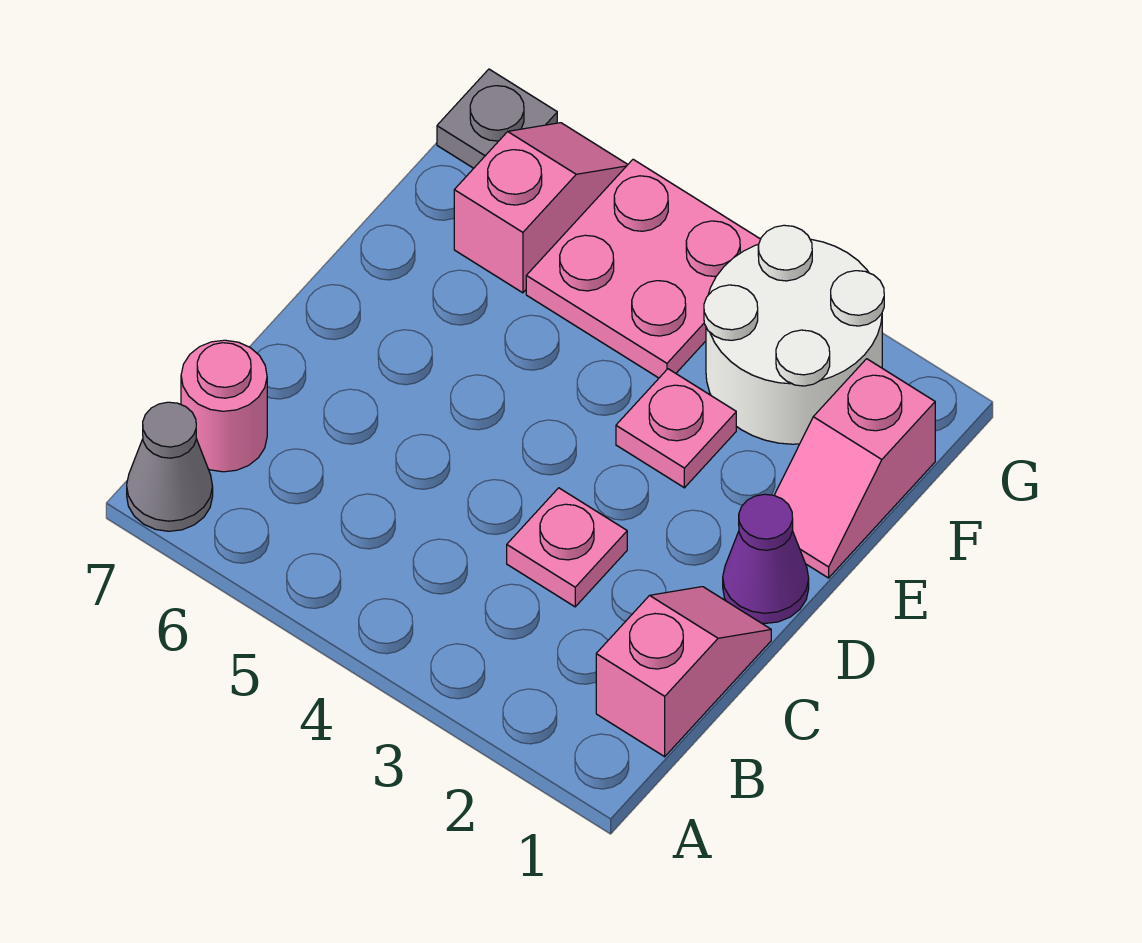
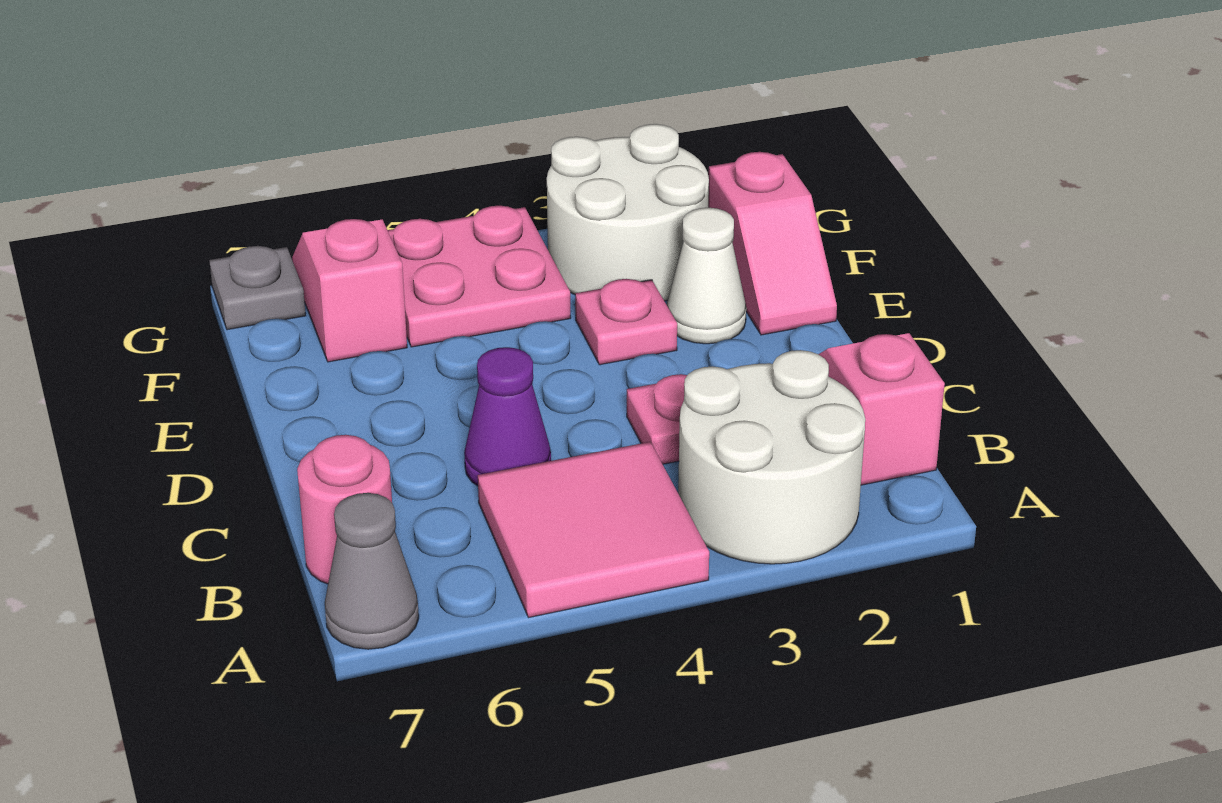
none -> white round brick A2:B3 level 1
none -> pink tile A4:B5 level 1
purple cone D1 level 1 -> purple cone C5 level 1
none -> white cone E2 level 1

